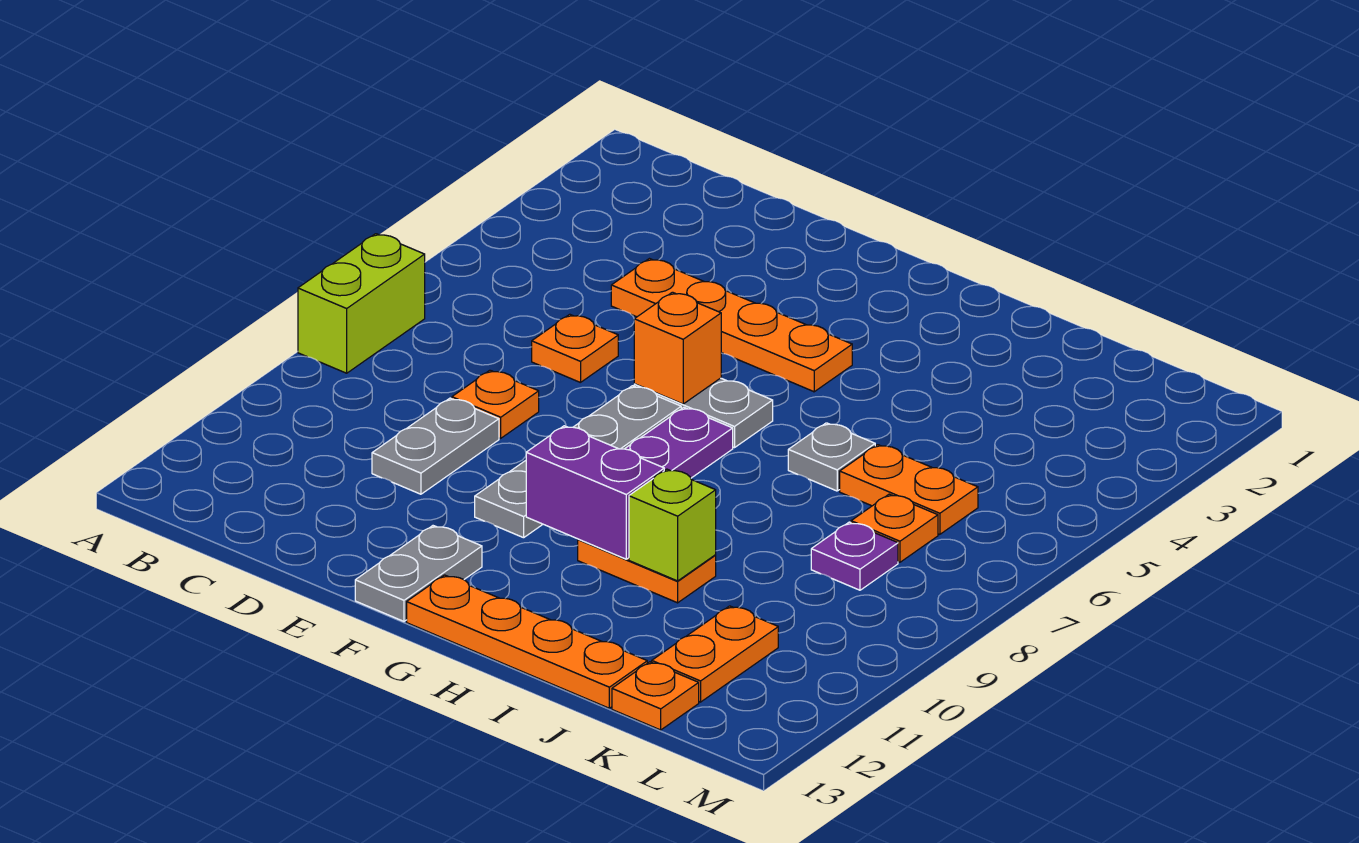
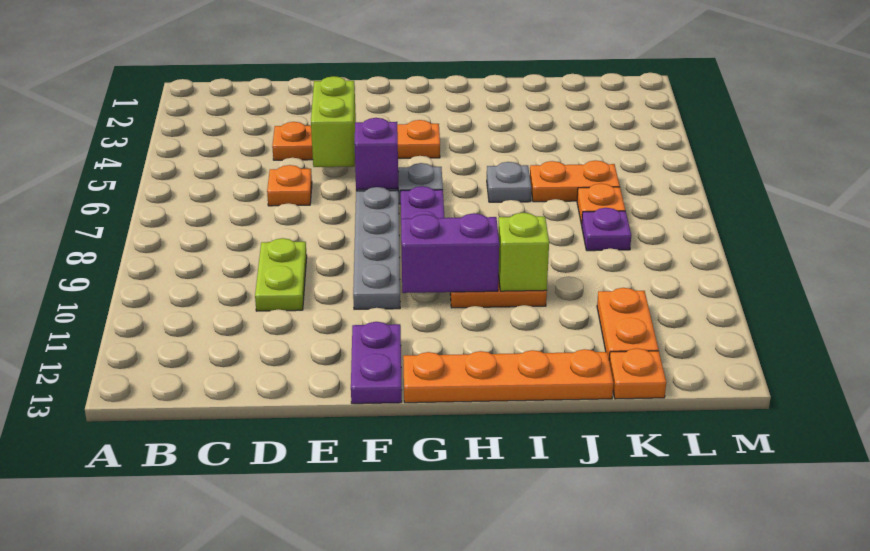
lime brick A7:A8 level 1 -> lime brick E4:E5 level 2
orange plate D8 level 1 -> none
grey plate D9:D10 level 1 -> lime plate D9:D10 level 1
orange brick F6 level 2 -> purple brick F6 level 2
grey plate F12:F13 level 1 -> purple plate F12:F13 level 1

